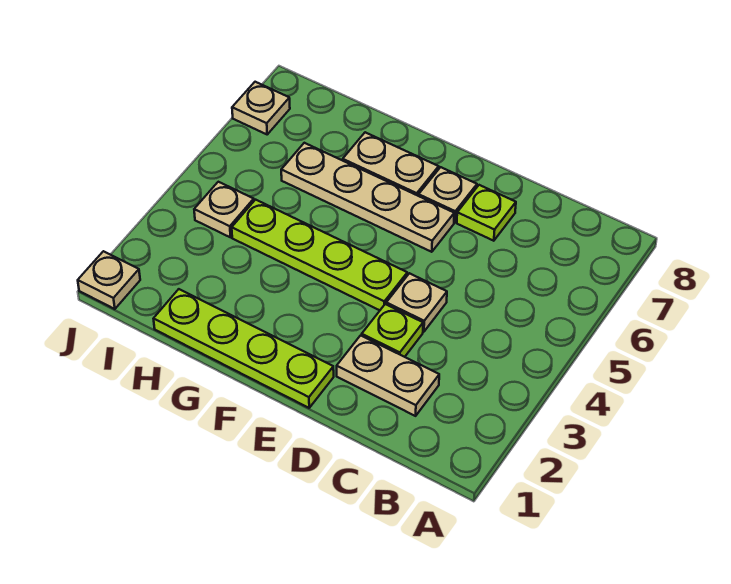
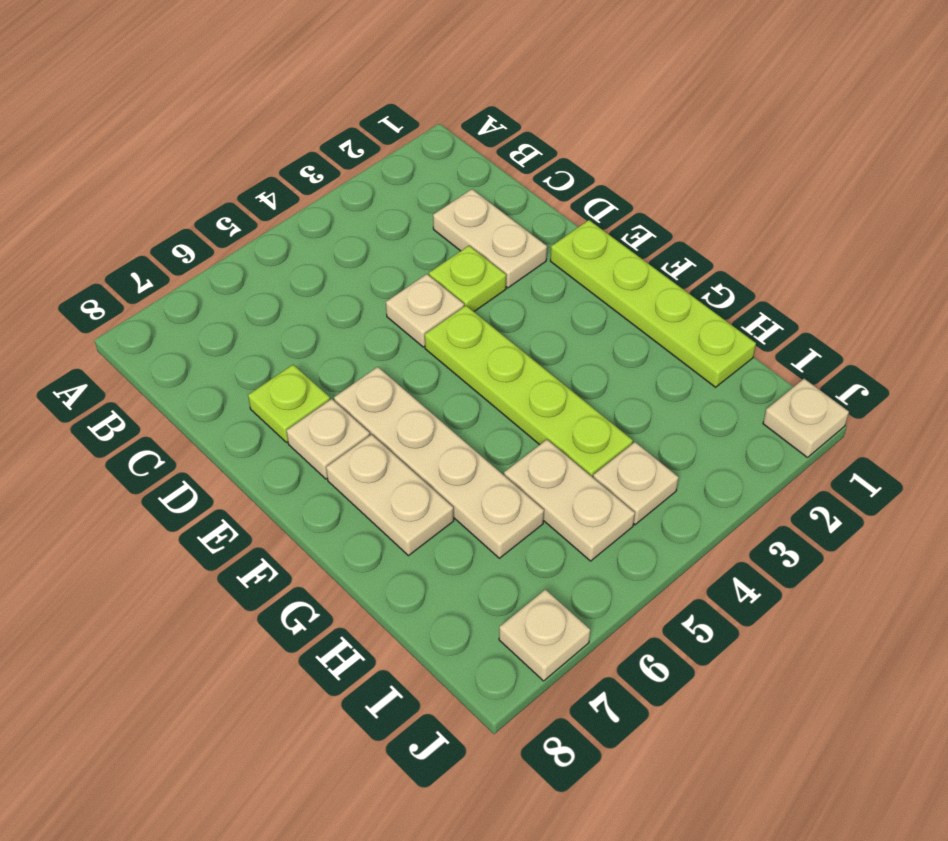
none -> tan plate H5:I5 level 1

